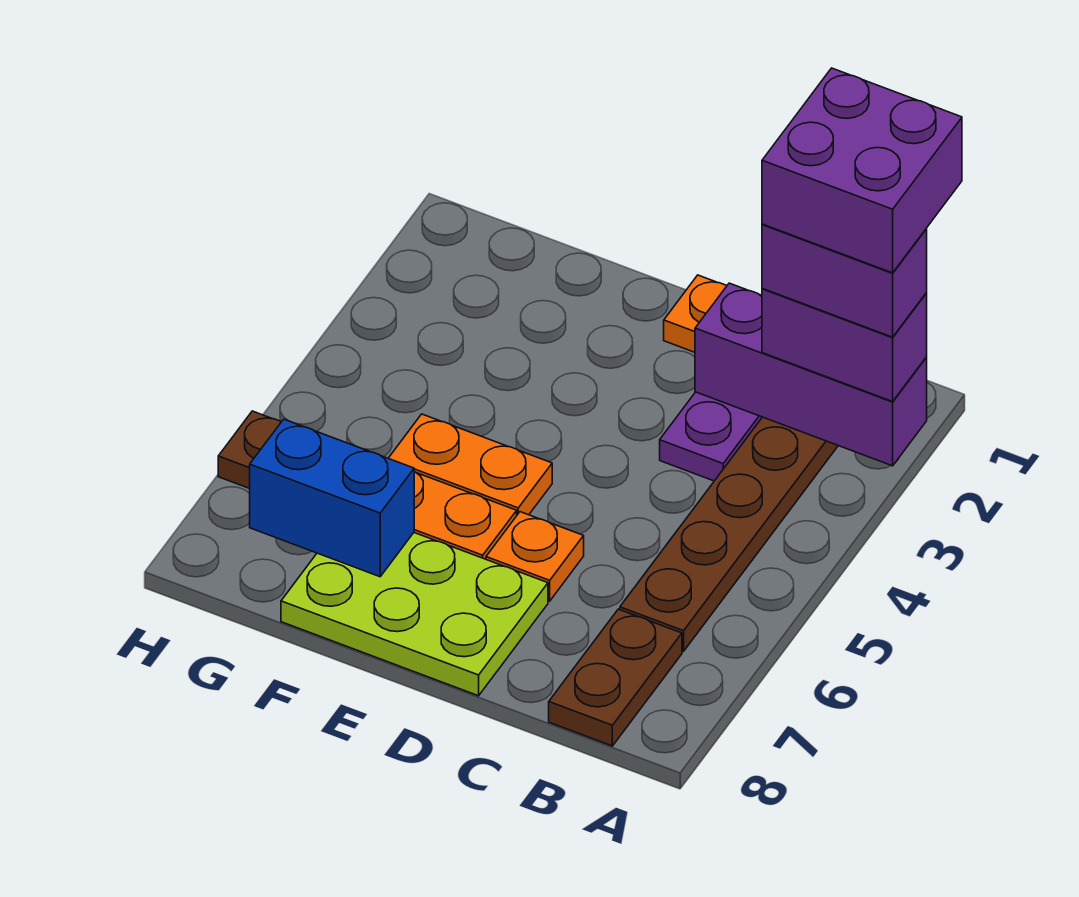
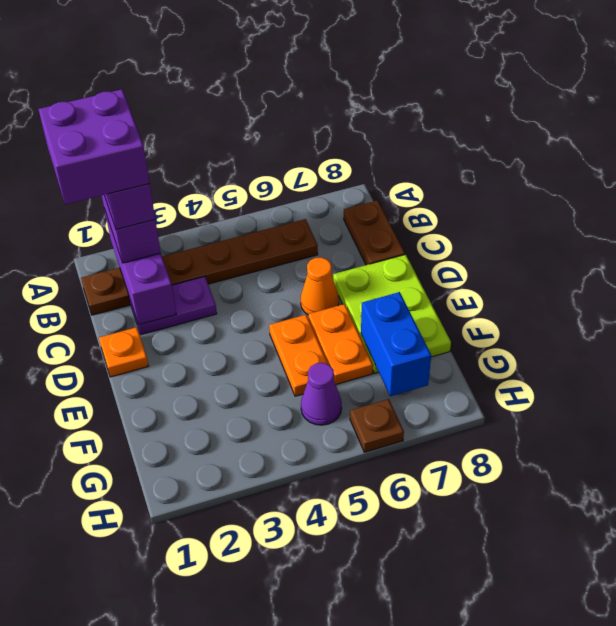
brown plate B7:B8 level 1 -> brown plate B8:C8 level 1
orange plate D6 level 1 -> orange cone D6 level 1
none -> purple cone G5 level 1

